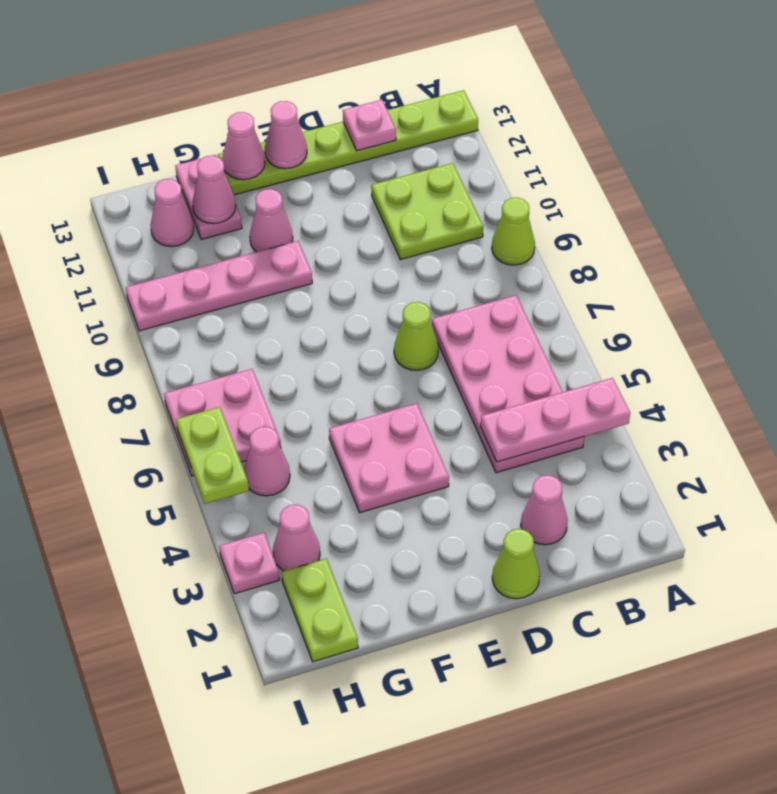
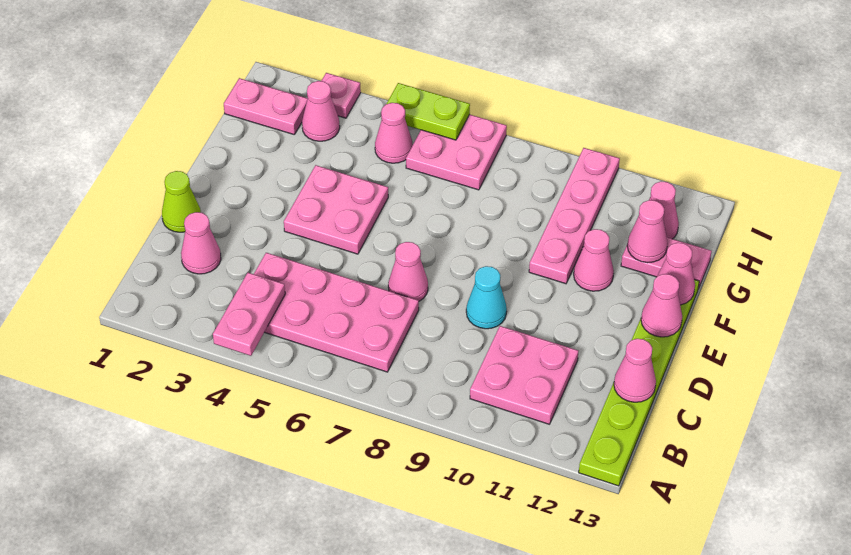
pink plate A4:C4 level 2 -> pink plate A4:B4 level 2
lime cone A9 level 1 -> none
lime plate B10:C11 level 1 -> pink plate B10:C11 level 1
pink plate C13 level 2 -> pink cone C13 level 2
lime cone D7 level 1 -> pink cone D7 level 1
none -> cyan cone D9 level 1
lime plate H1:H2 level 1 -> pink plate H1:H2 level 1

